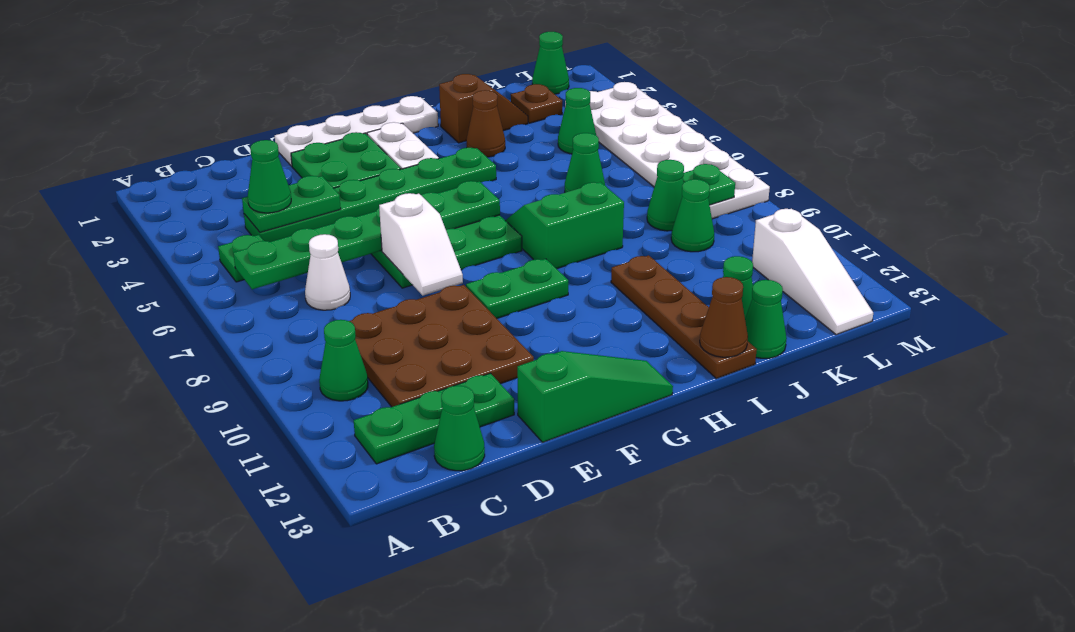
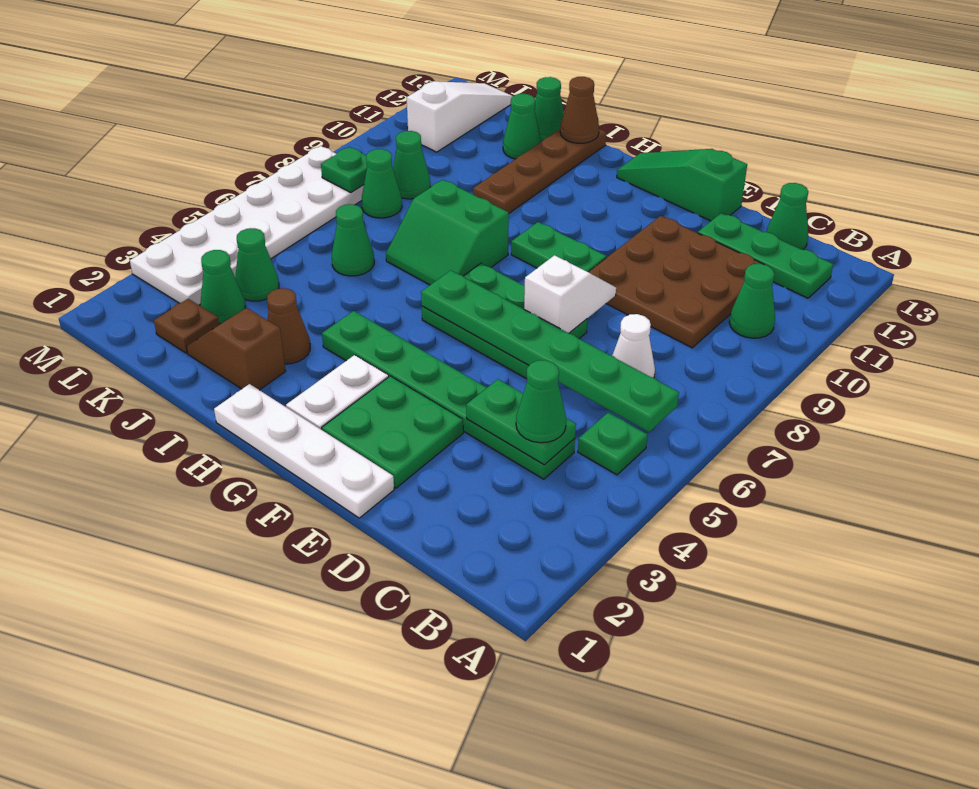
green cone L1 level 1 -> green cone K3 level 1

